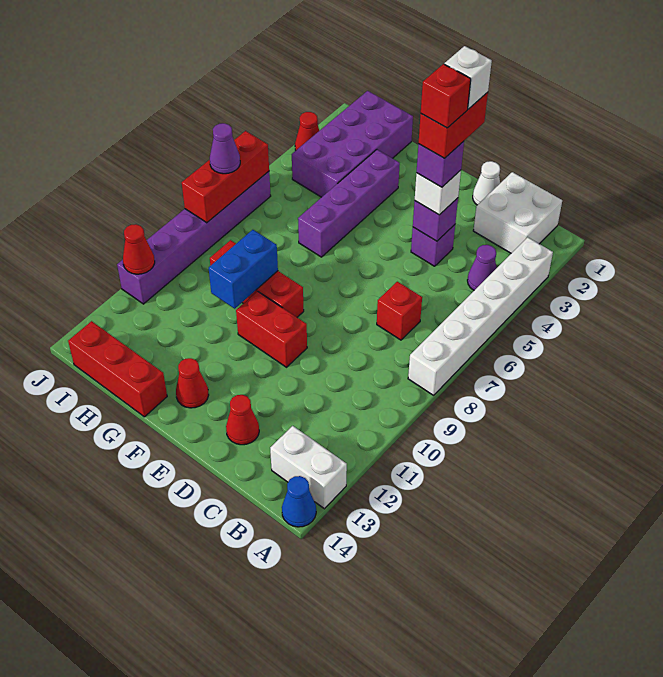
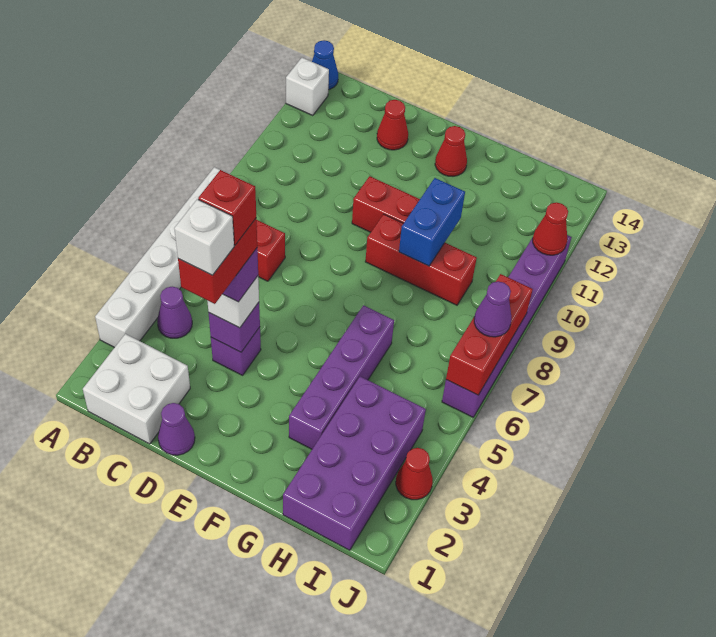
white brick A13:B13 level 1 -> white brick A13 level 1
white cone D1 level 1 -> purple cone D1 level 1
red brick G14:I14 level 1 -> none

